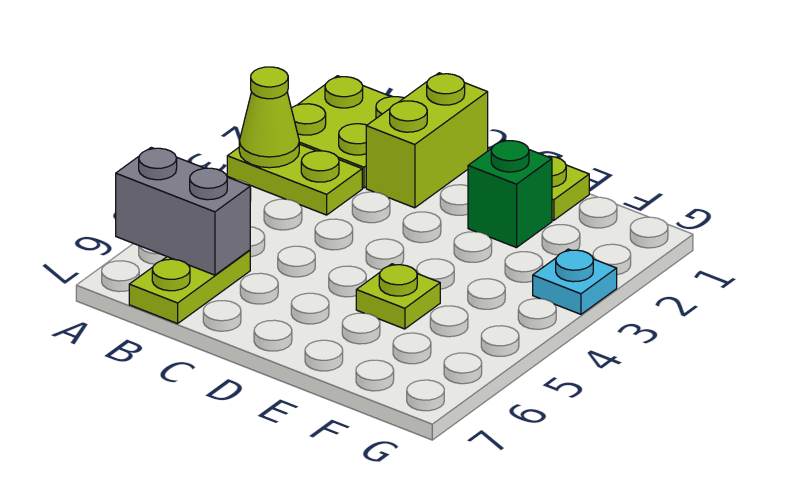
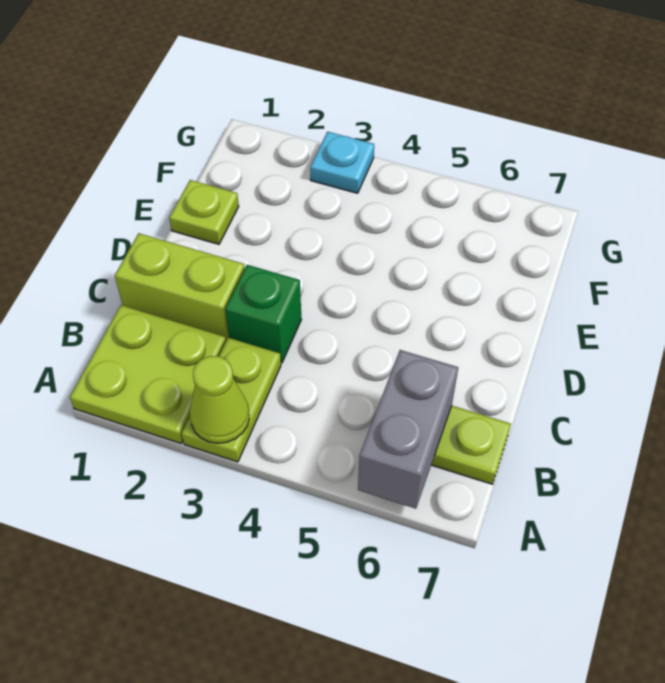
green brick E2 level 1 -> green brick C3 level 1
lime plate E5 level 1 -> none

